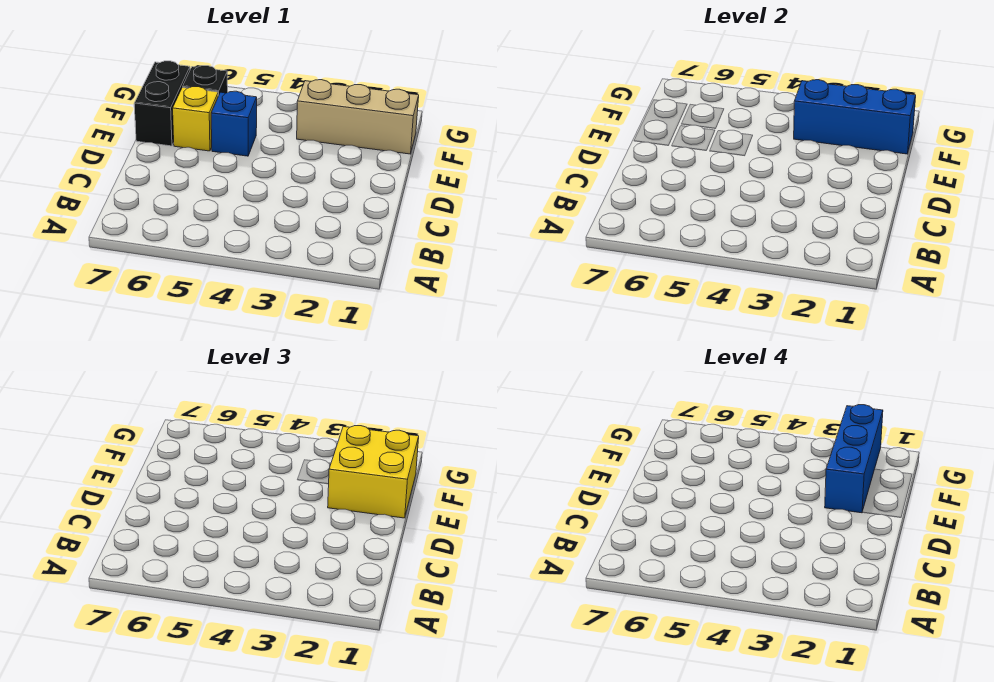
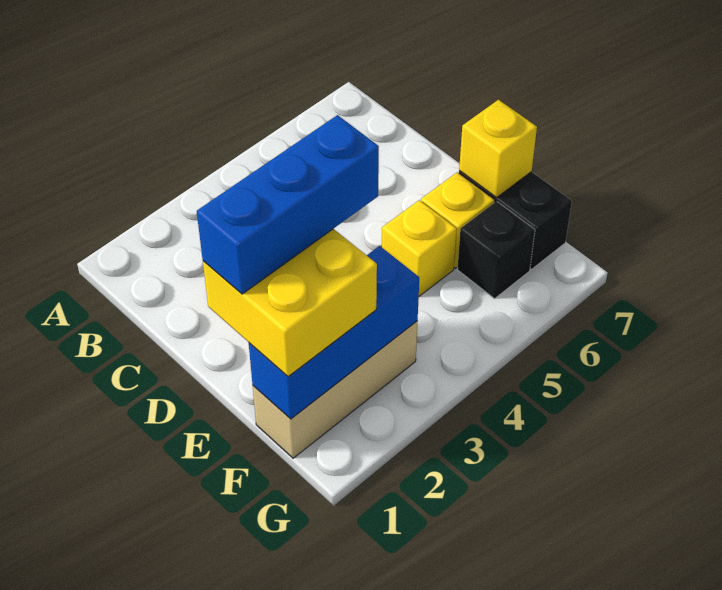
blue brick E2:G2 level 4 -> blue brick E1:E3 level 4
blue brick E5 level 1 -> yellow brick E5 level 1
none -> yellow brick E7 level 2

